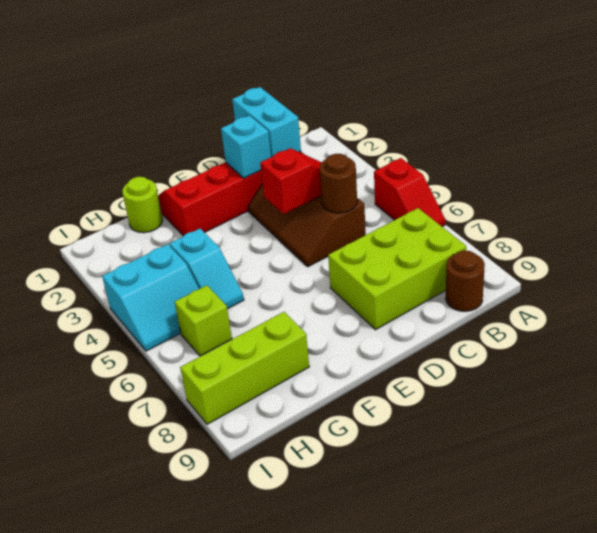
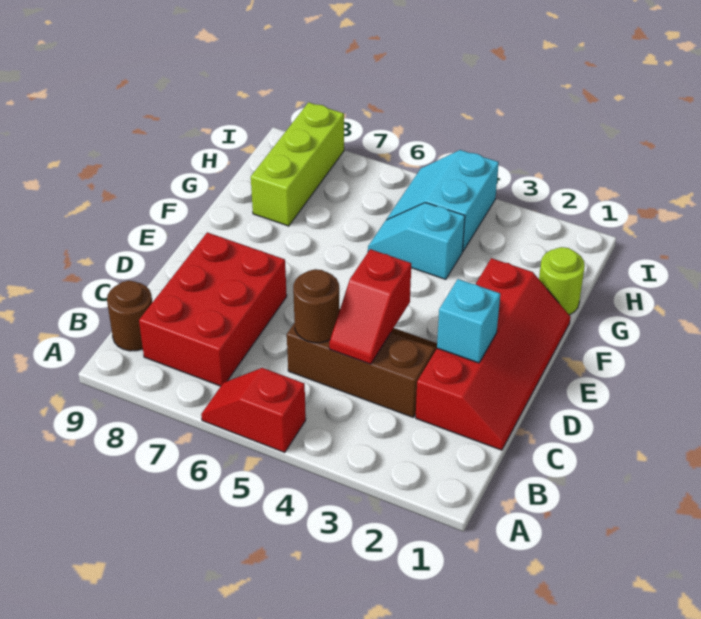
lime brick B7:D8 level 1 -> red brick B7:D8 level 1
cyan brick C1:C2 level 2 -> none
lime brick H6 level 1 -> none

